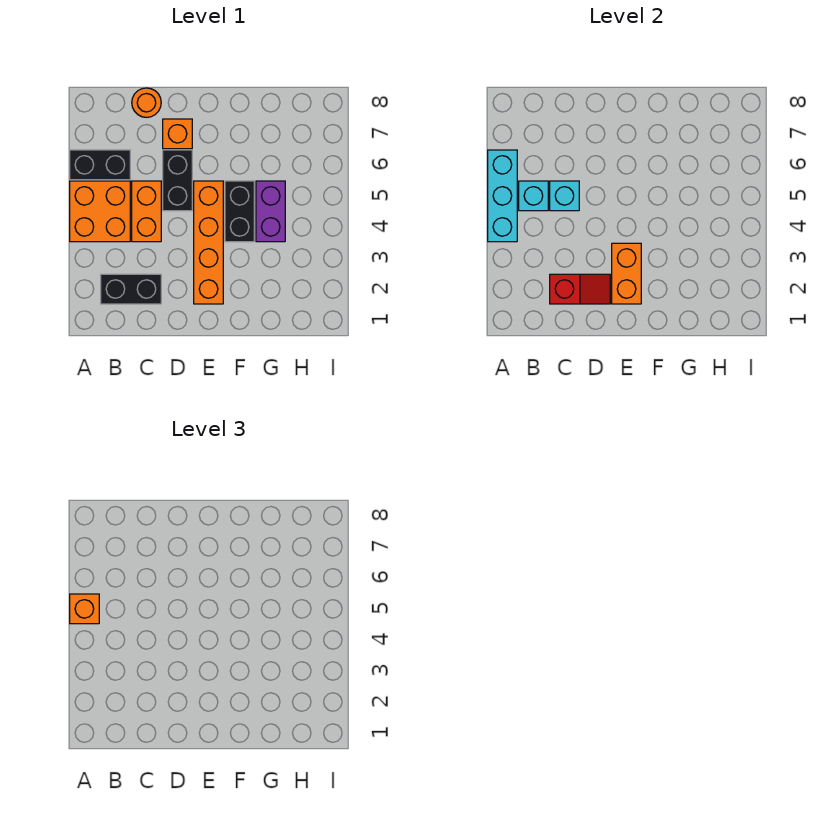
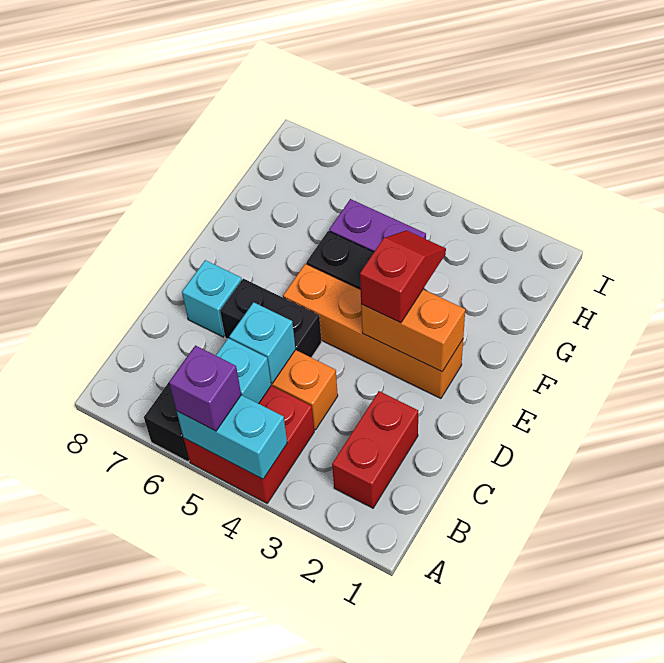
orange brick A4:B5 level 1 -> red brick A4:B5 level 1
cyan brick A4:A6 level 2 -> cyan brick A4:A5 level 2
orange brick A5 level 3 -> purple brick A5 level 3
black brick B2:C2 level 1 -> red brick B2:C2 level 1
red slope C2:D2 level 2 top C -> red slope E3:F3 level 3 top E
orange round brick C8 level 1 -> none
orange brick D7 level 1 -> cyan brick D7 level 1

